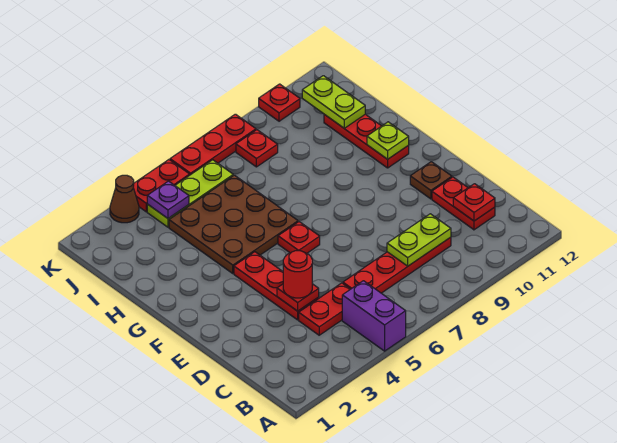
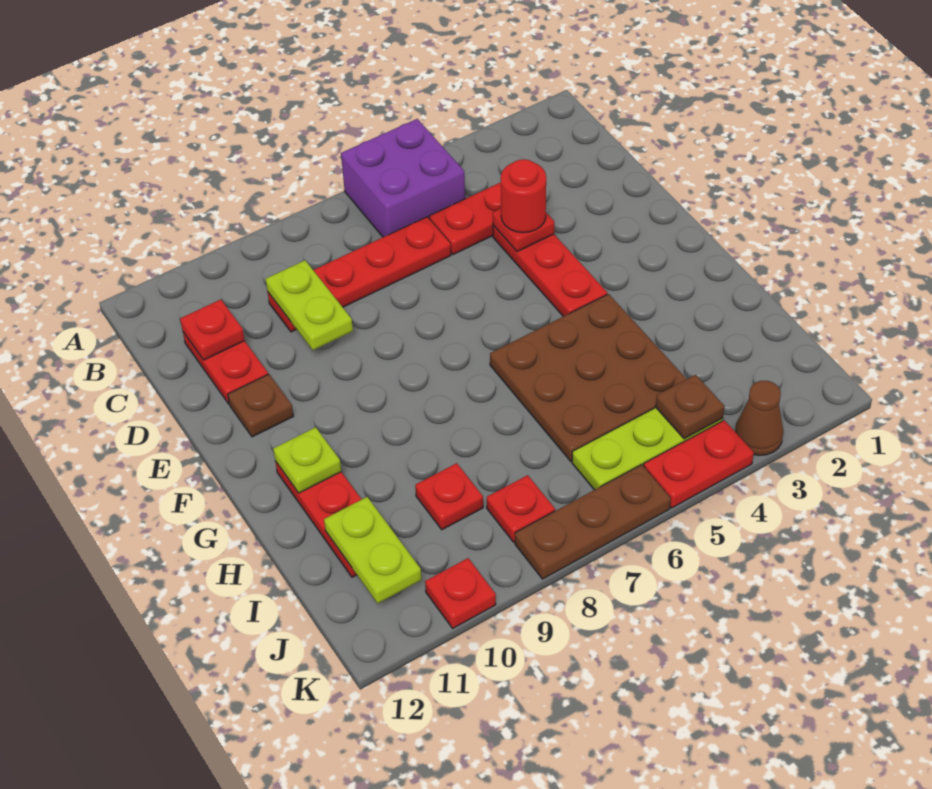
purple brick A5:B5 level 1 -> purple brick A5:B6 level 1
lime plate C8:C9 level 2 -> lime plate C9:D9 level 2
red plate F6 level 1 -> red plate I9 level 1
purple plate J4 level 2 -> brown plate J4 level 2
red plate K6:K8 level 1 -> brown plate K6:K8 level 1

